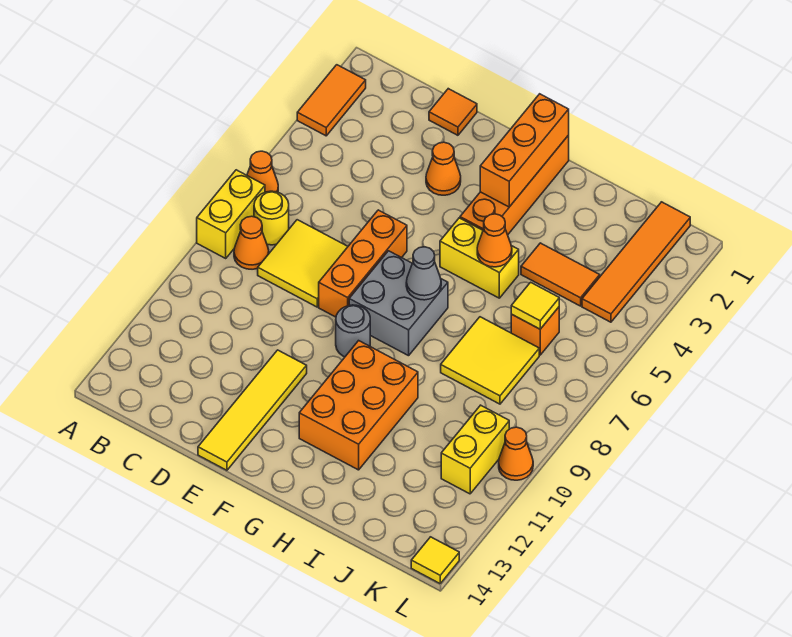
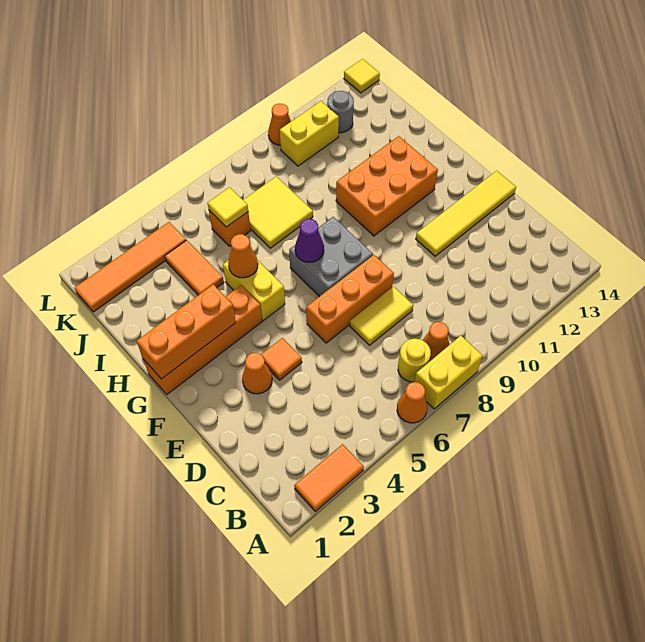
yellow tile C7:D8 level 1 -> yellow tile D7:D8 level 1
orange tile D1 level 1 -> orange tile E4 level 1
grey round brick F9 level 1 -> grey round brick K12 level 1
grey cone G7 level 2 -> purple cone G7 level 2

